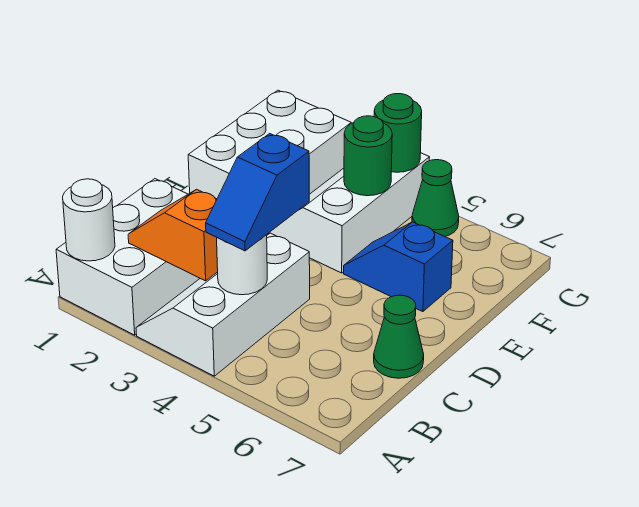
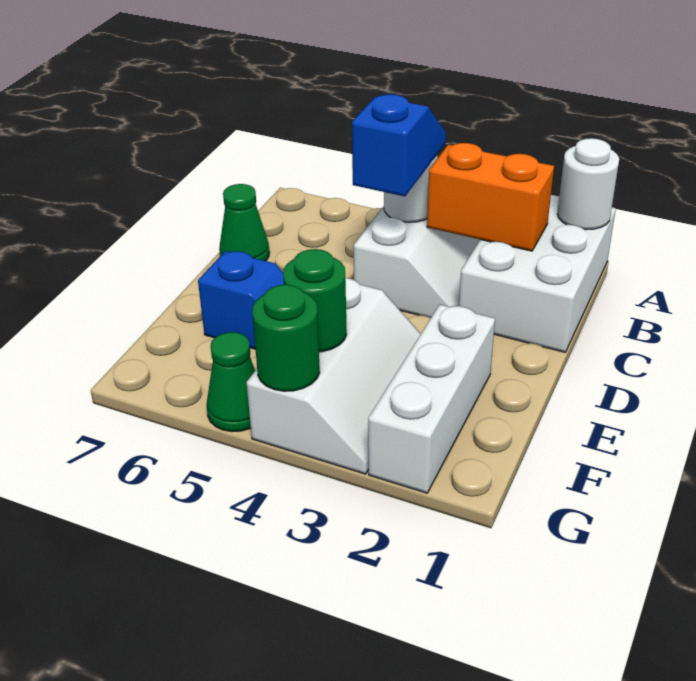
orange slope B2:B3 level 2 top 3 -> orange brick B2:B3 level 2
white brick E1:G2 level 1 -> white brick E2:G2 level 1

